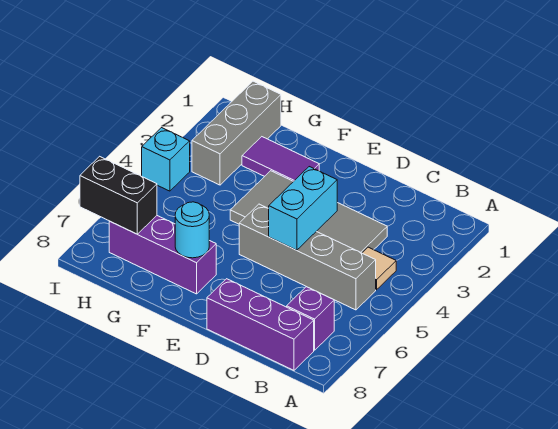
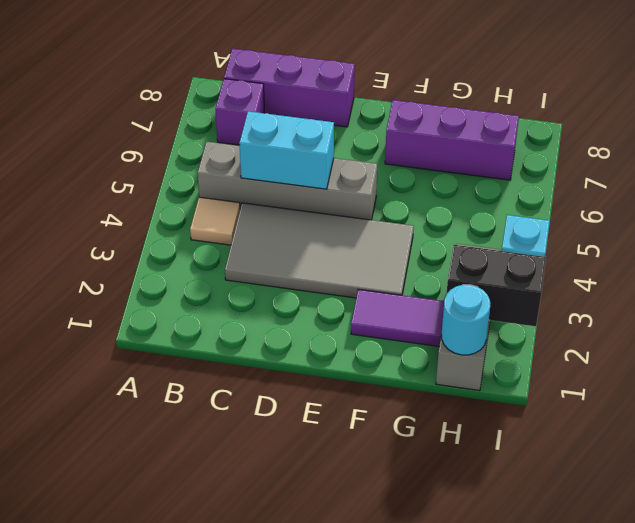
cyan brick D4:D5 level 2 -> cyan brick C5:D5 level 2
cyan round brick F7 level 2 -> cyan round brick H1 level 2
black brick H7:I7 level 2 -> black brick H2:I2 level 2

